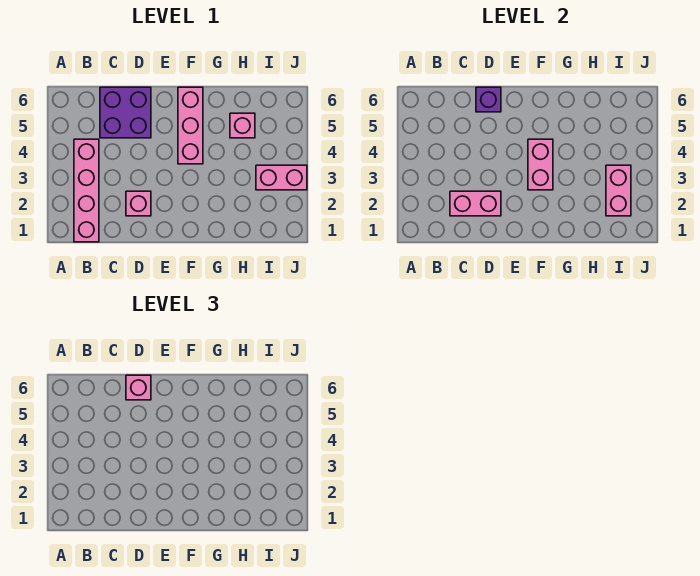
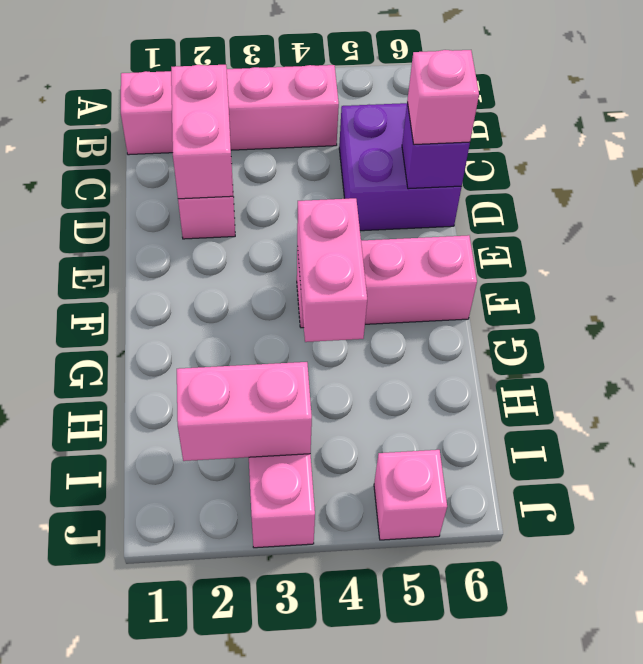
pink brick F3:F4 level 2 -> pink brick F4:G4 level 2
pink brick H5 level 1 -> pink brick J5 level 1

